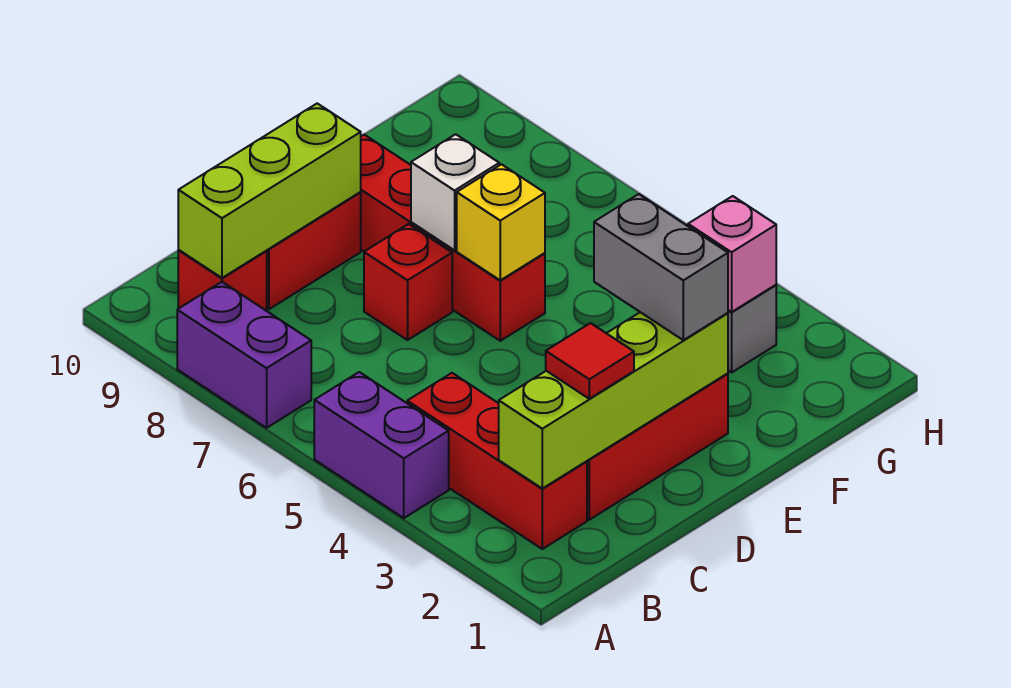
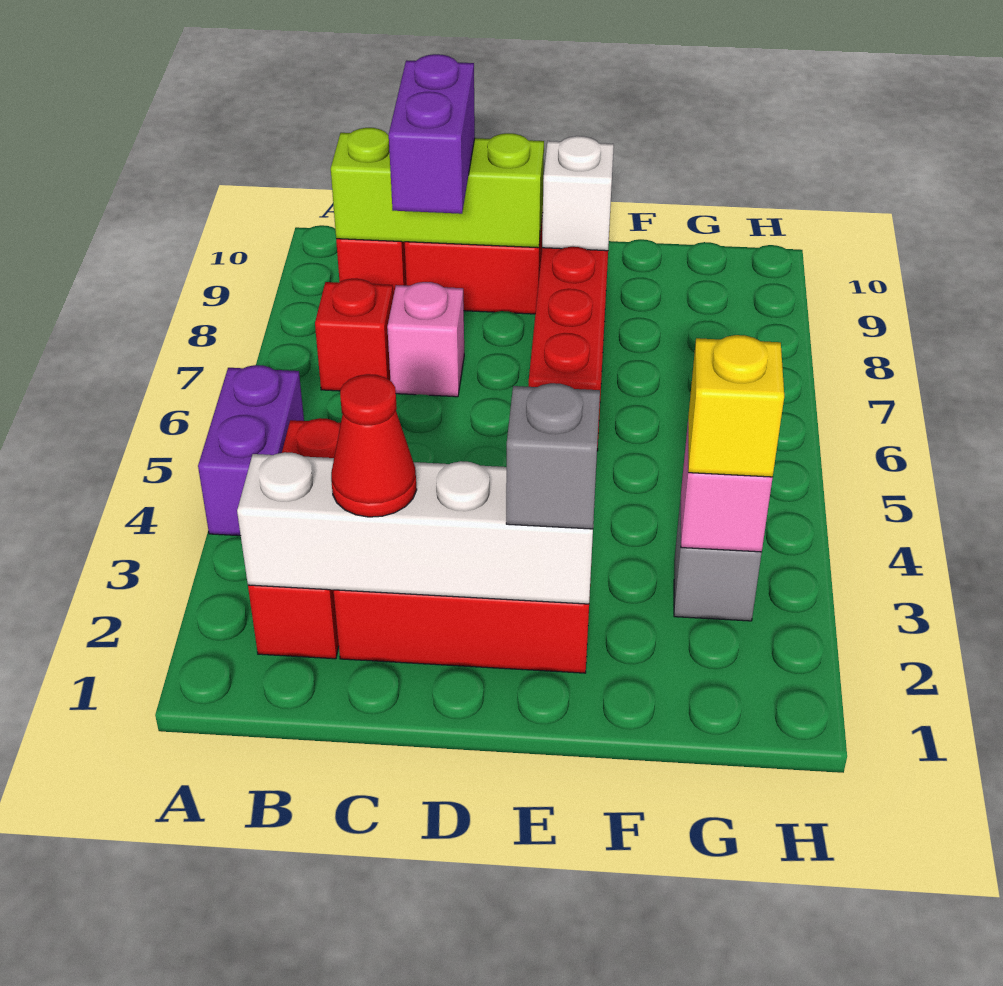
purple brick A7:A8 level 1 -> purple brick C8:C9 level 3
lime brick B2:E2 level 2 -> white brick B2:E2 level 2
red tile C2 level 3 -> red cone C2 level 3
none -> pink brick C7 level 1
red brick D7 level 1 -> red brick B7 level 1
grey brick E2:E3 level 3 -> grey brick E2 level 3
yellow brick E6 level 2 -> yellow brick G3 level 3
white brick E7 level 2 -> white brick E9 level 2

